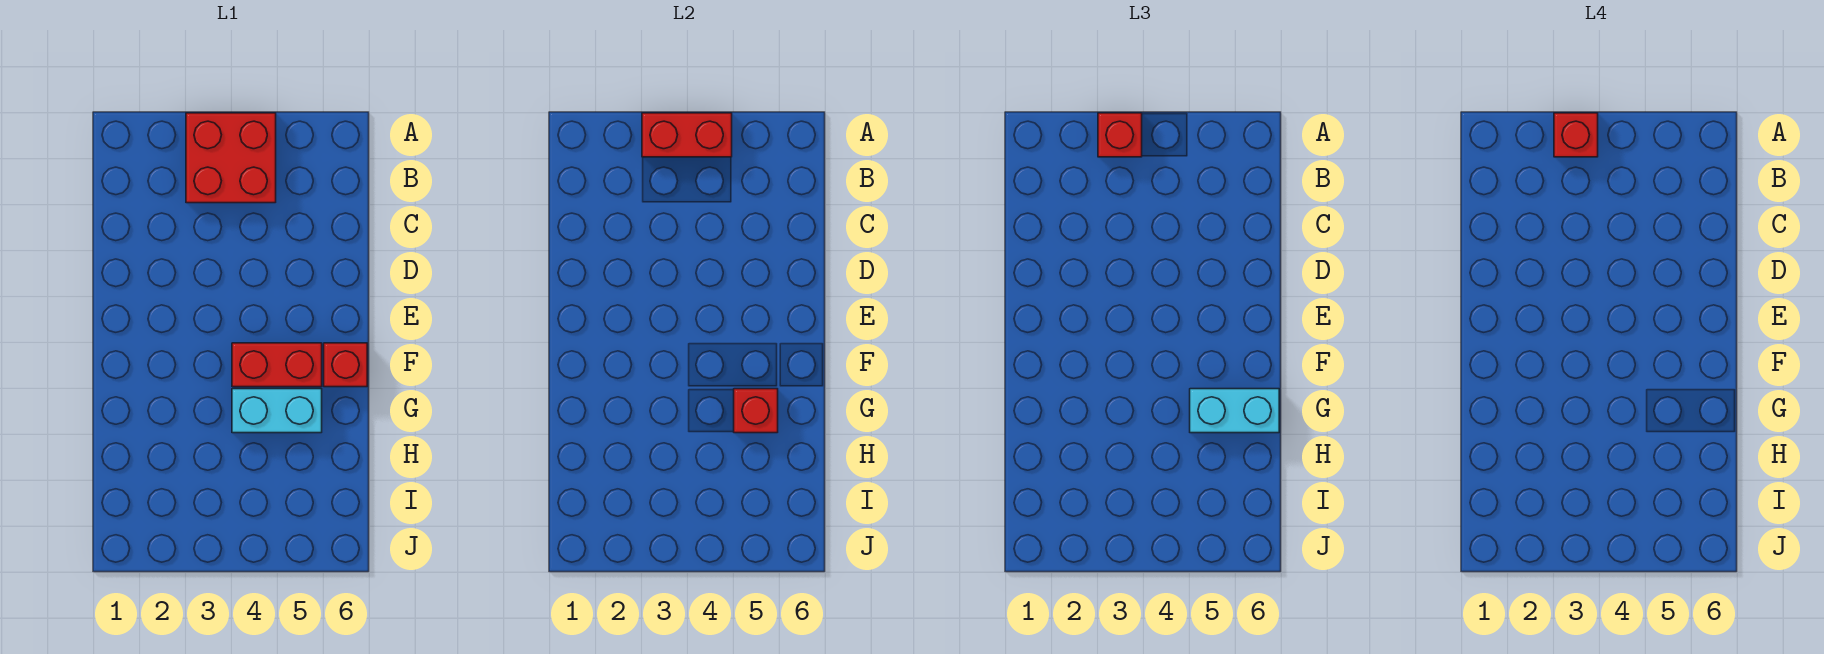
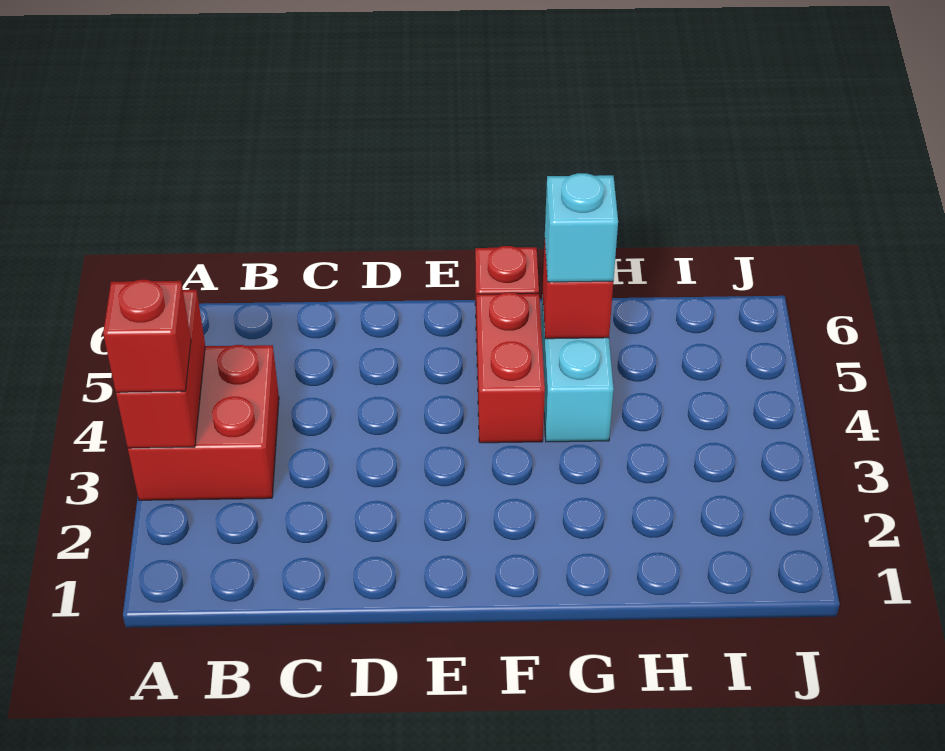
red brick A3 level 4 -> none
cyan brick G5:G6 level 3 -> cyan brick G5 level 3

